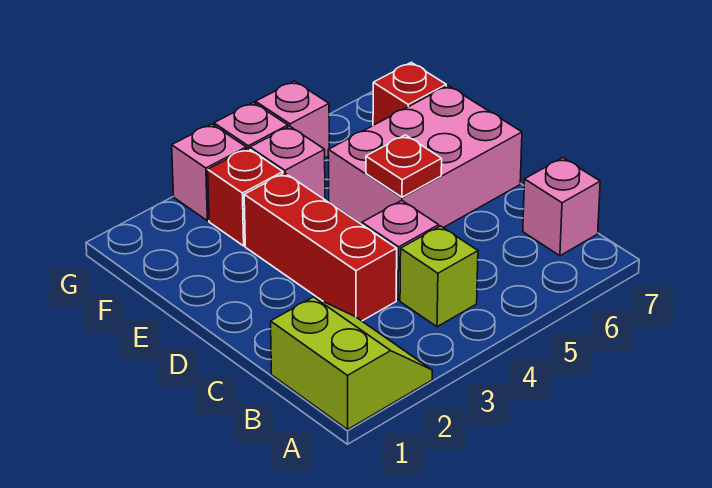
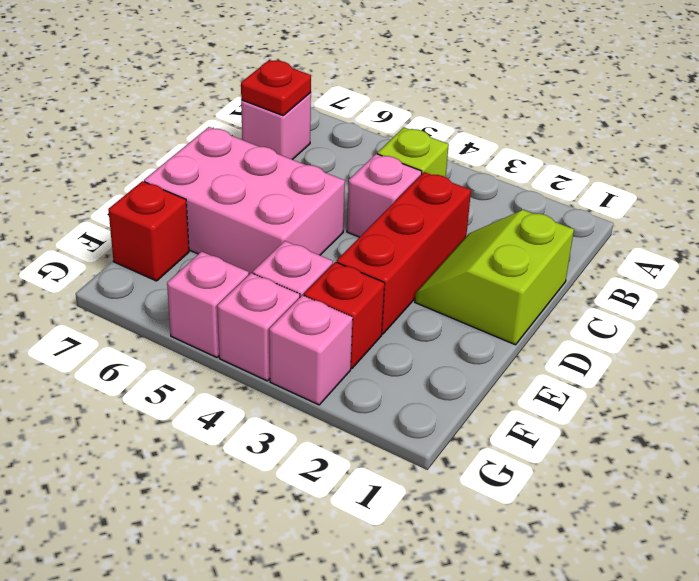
lime slope A1:B2 level 1 top 1 -> lime slope C1:D2 level 1 top 1
red plate D5 level 2 -> red plate B7 level 2

